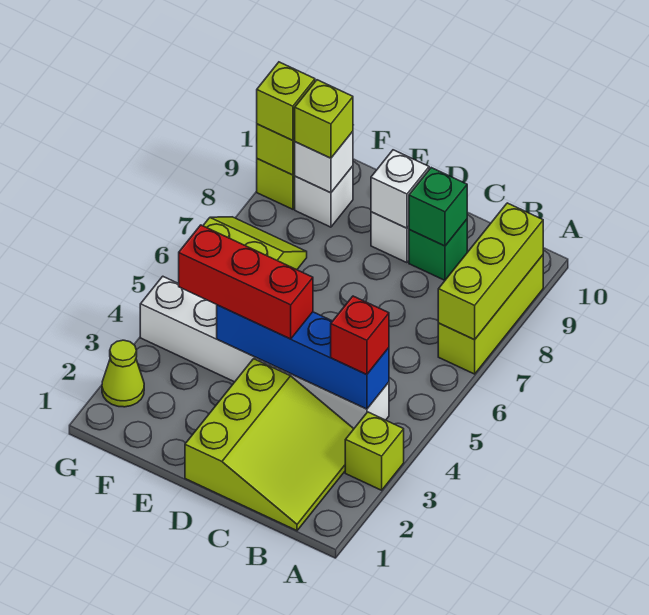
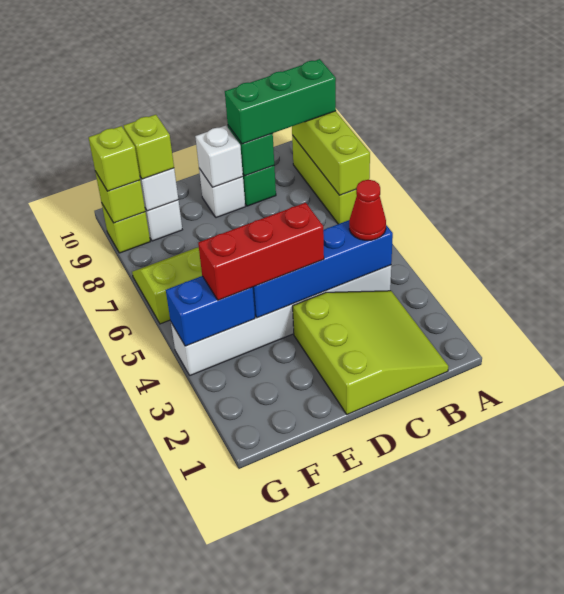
lime brick A3 level 1 -> none
none -> green brick A9:C9 level 3
red brick B4 level 3 -> red cone B4 level 3
none -> blue brick F4:G4 level 2
lime cone G2 level 1 -> none

